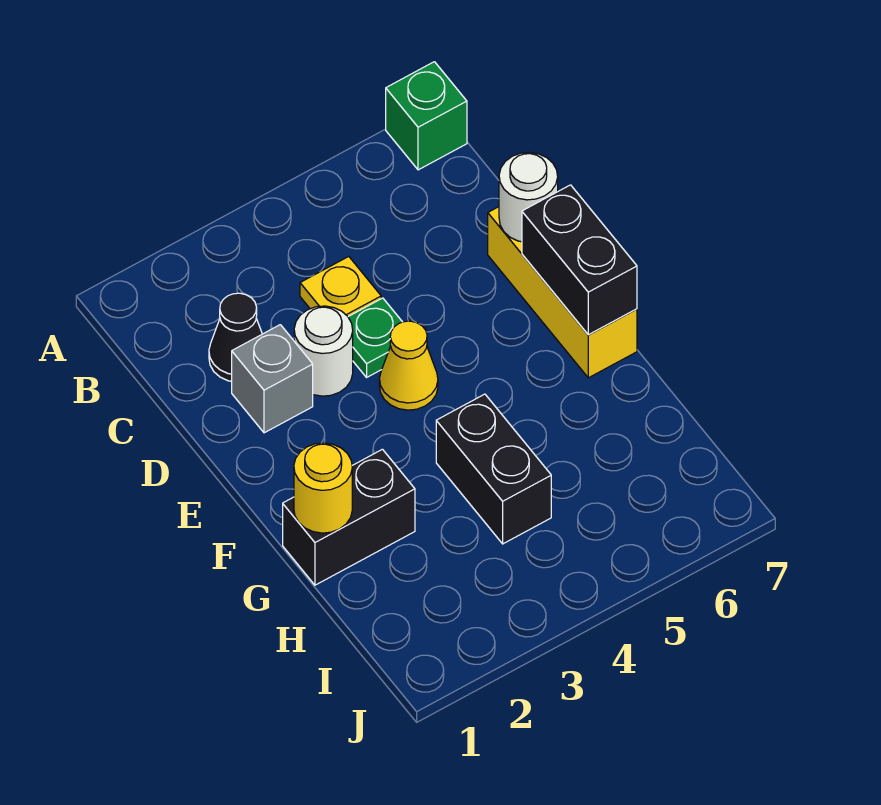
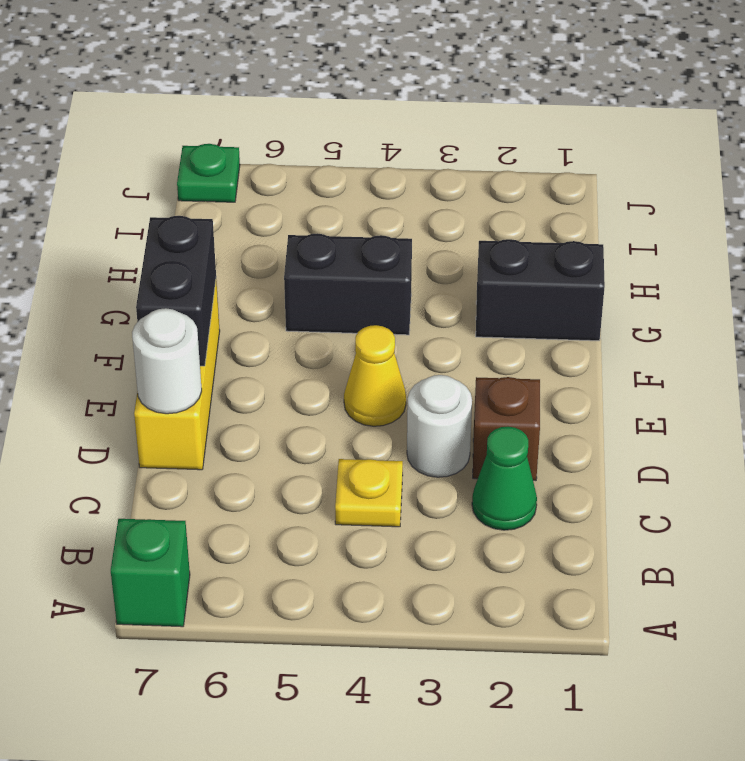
black cone C2 level 1 -> green cone C2 level 1
grey brick D2 level 1 -> brown brick D2 level 1
green plate D4 level 1 -> green plate J7 level 1
yellow round brick G1 level 2 -> none
black brick G4:H4 level 1 -> black brick G4:G5 level 1

